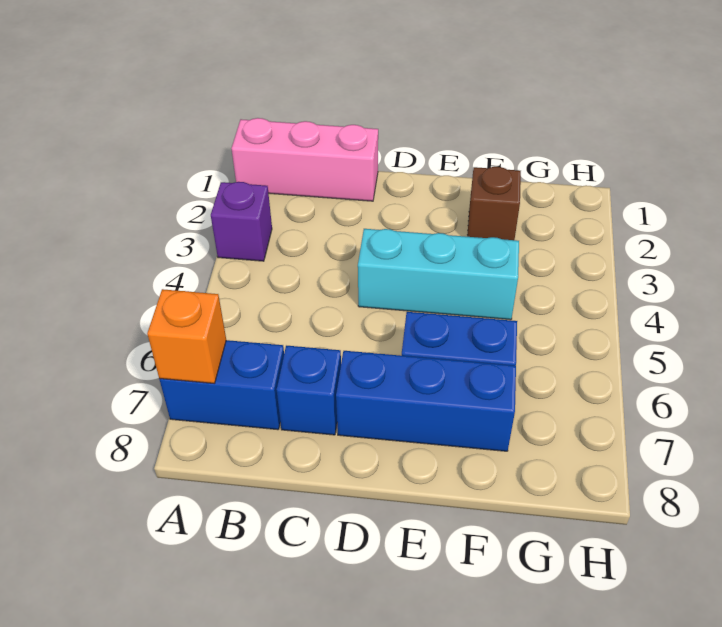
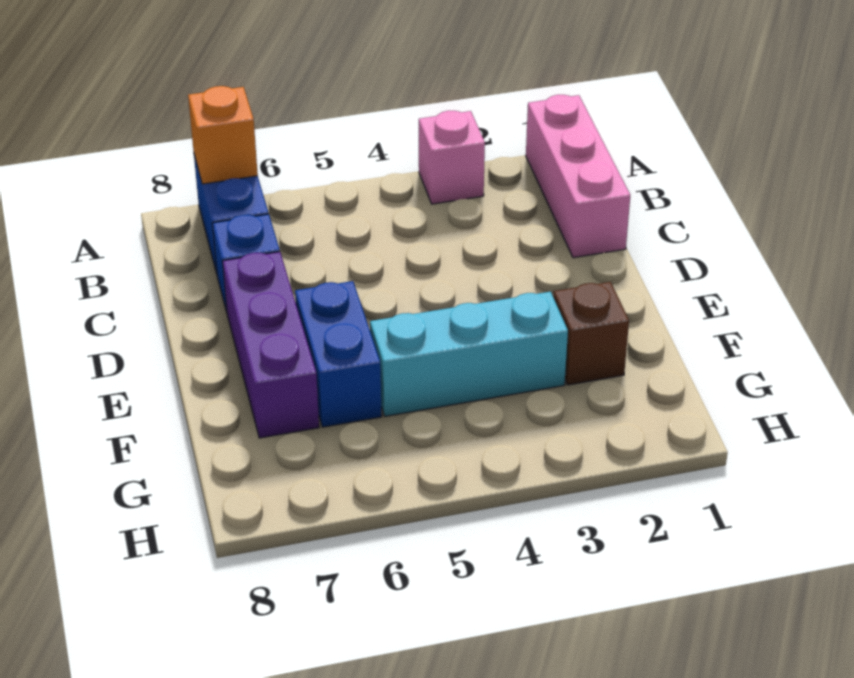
purple brick A3 level 1 -> pink brick A3 level 1
cyan brick D4:F4 level 1 -> cyan brick F3:F5 level 1
blue brick D7:F7 level 1 -> purple brick D7:F7 level 1

